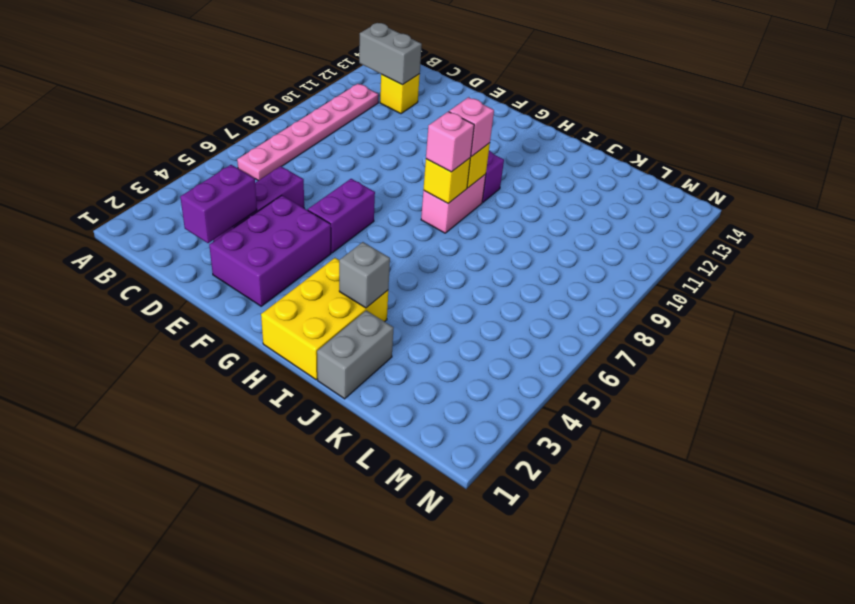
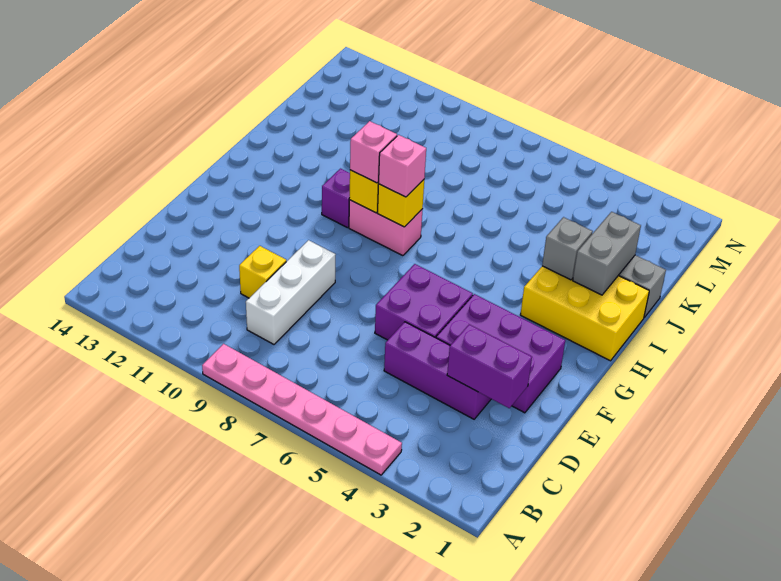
pink plate B6:B11 level 1 -> pink plate A4:A9 level 1
grey brick B12:C12 level 2 -> grey brick I2:J2 level 2
none -> white brick C9:E9 level 1
yellow brick C12 level 1 -> yellow brick D10 level 1
purple brick F5:F6 level 1 -> purple brick E5:F6 level 1

